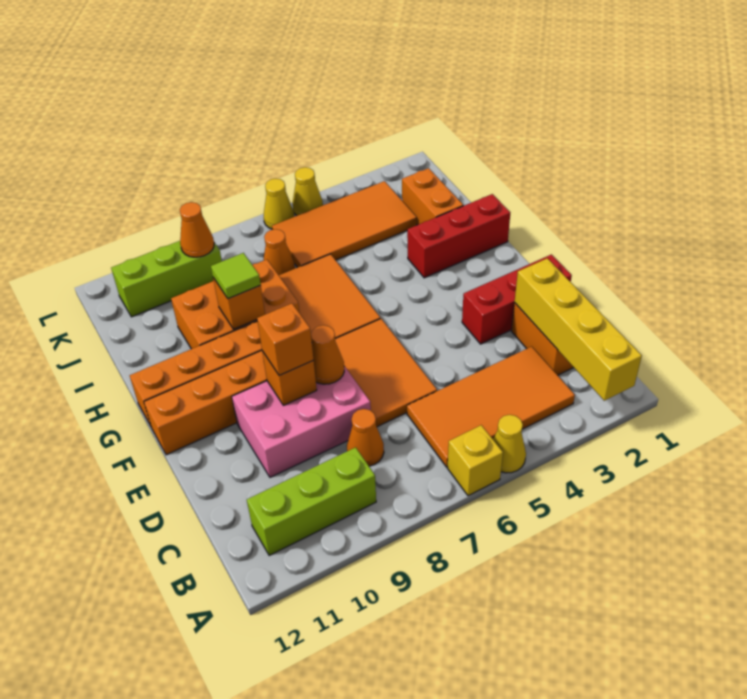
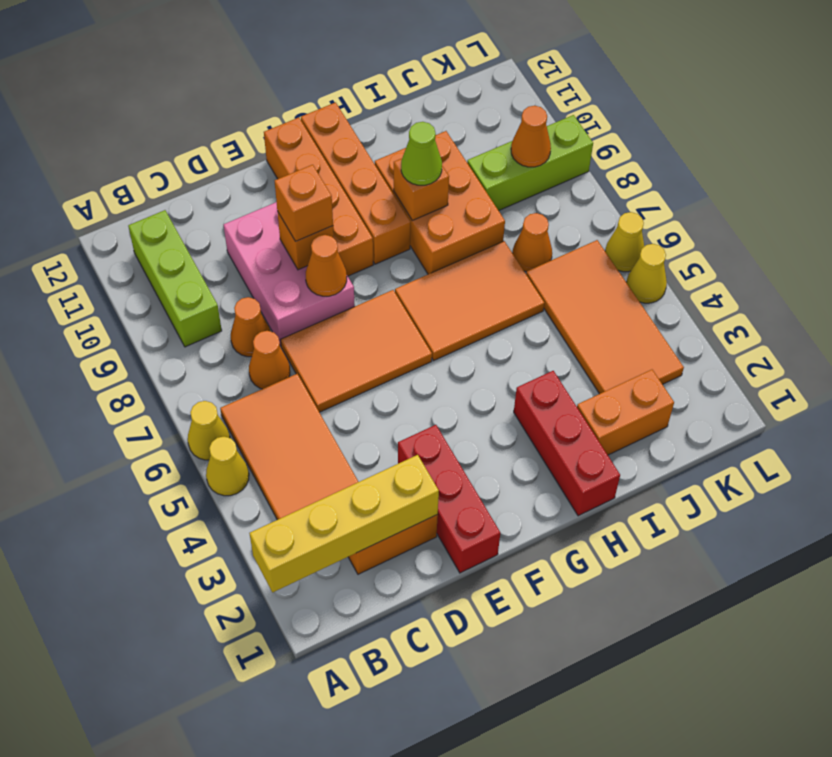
yellow brick A6 level 1 -> yellow cone A6 level 1
none -> orange cone C7 level 1
lime tile H9 level 3 -> lime cone H9 level 3
lime brick K9:K11 level 1 -> lime brick J9:L9 level 1

